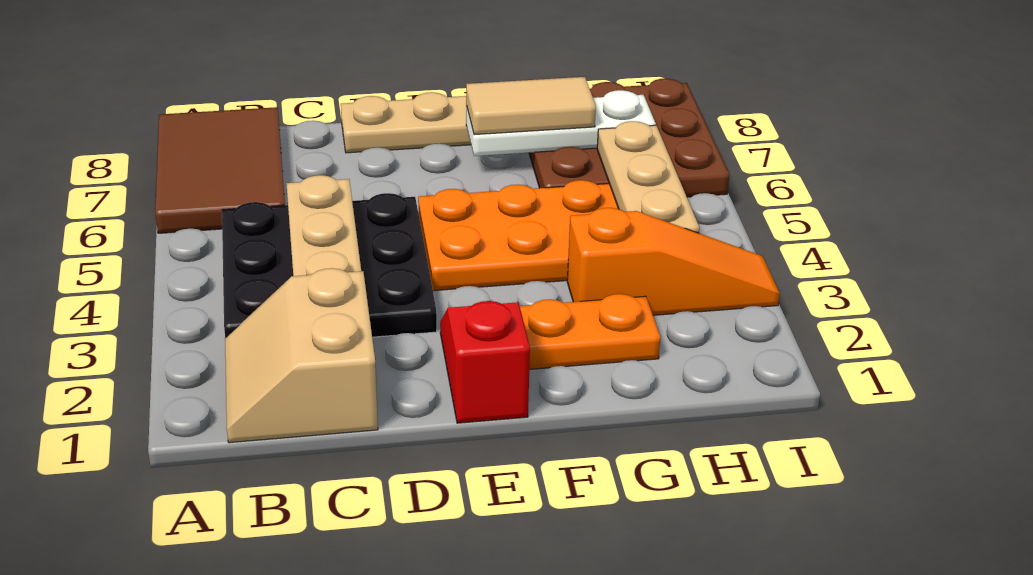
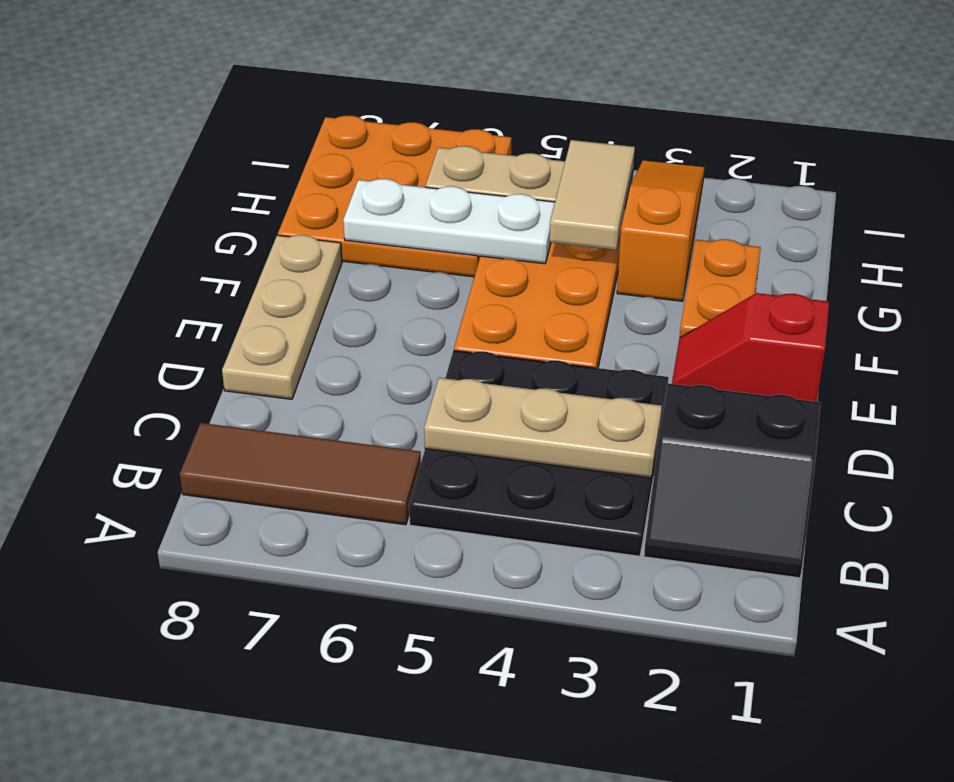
brown tile A6:B8 level 1 -> brown tile B6:B8 level 1
tan slope B1:C2 level 1 top C -> black slope B1:C2 level 1 top C
white plate F7:H7 level 2 -> white plate G5:G7 level 2
tan tile F7:G7 level 3 -> tan tile G4:H4 level 3
brown plate G6:I8 level 1 -> orange plate G6:I8 level 1

